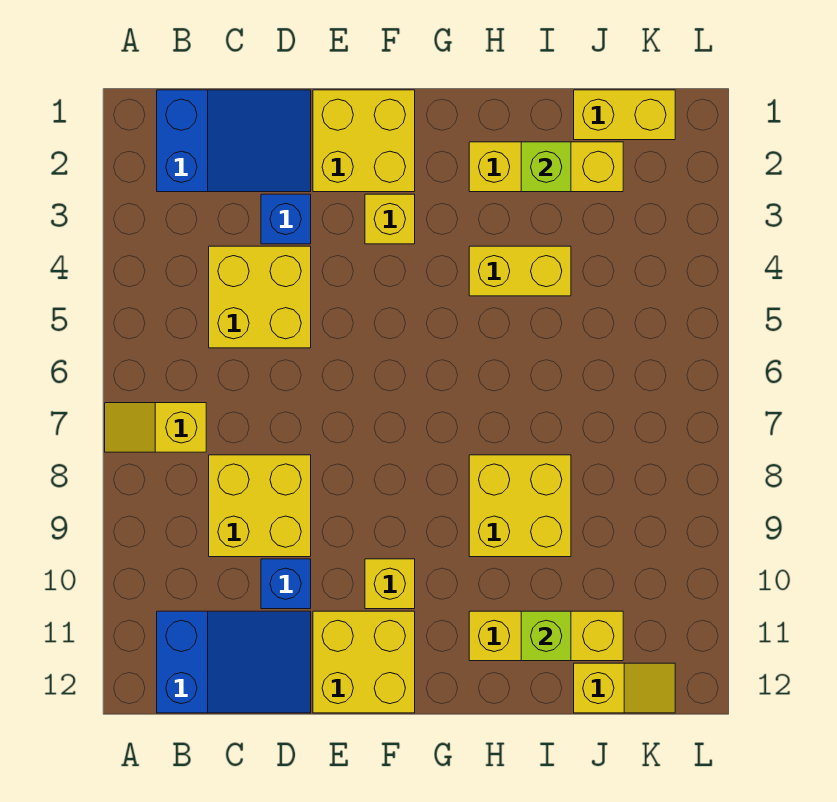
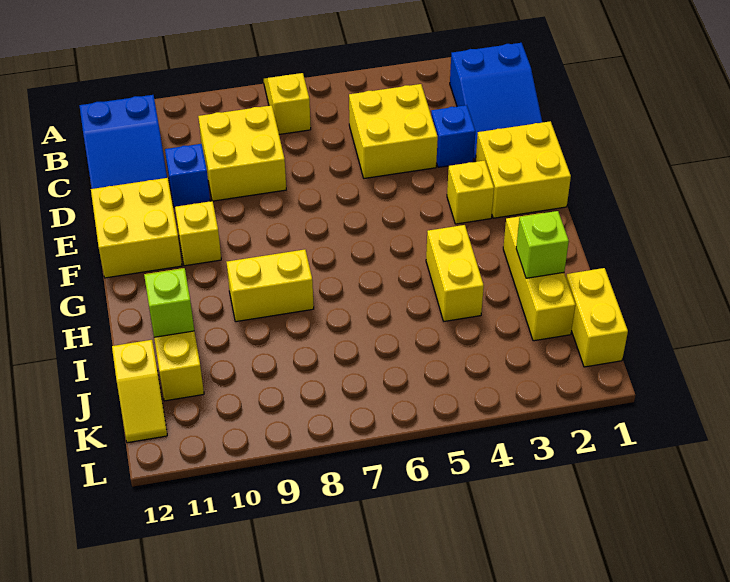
yellow brick H8:I9 level 1 -> yellow brick H8:H9 level 1

